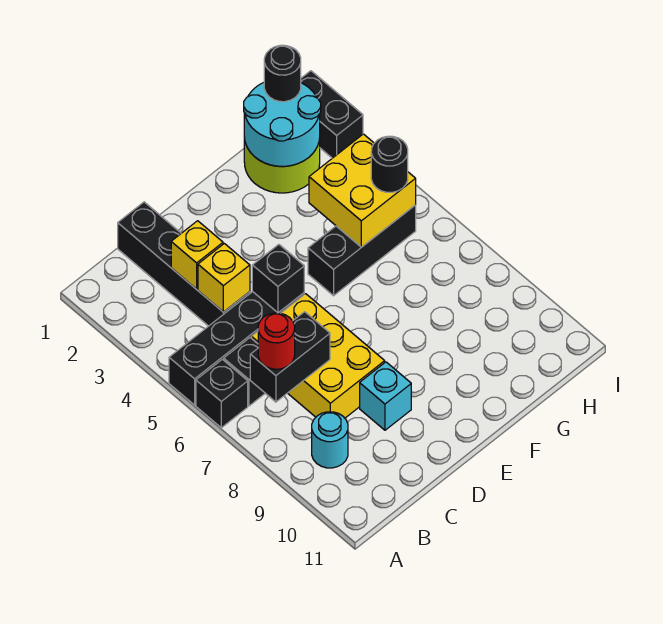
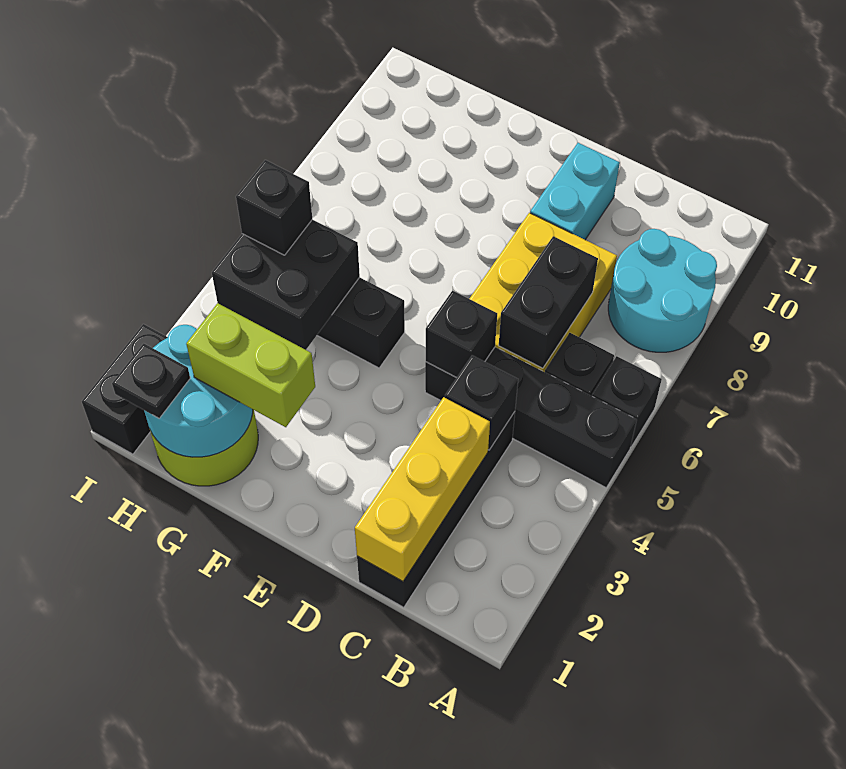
black brick B7:C7 level 2 -> black brick C6:C7 level 2
red round brick B7 level 3 -> none
cyan round brick B9 level 1 -> cyan round brick A8:B9 level 1
yellow brick C3 level 2 -> yellow brick C1:C3 level 2
yellow brick C4 level 2 -> black brick C4 level 2
cyan brick D9 level 1 -> cyan brick D9:D10 level 1
none -> lime brick F2:G2 level 3
yellow brick G4:H5 level 2 -> black brick G4:H5 level 2
black round brick H1 level 3 -> black plate H1 level 3
black round brick H5 level 3 -> black brick H5 level 3

